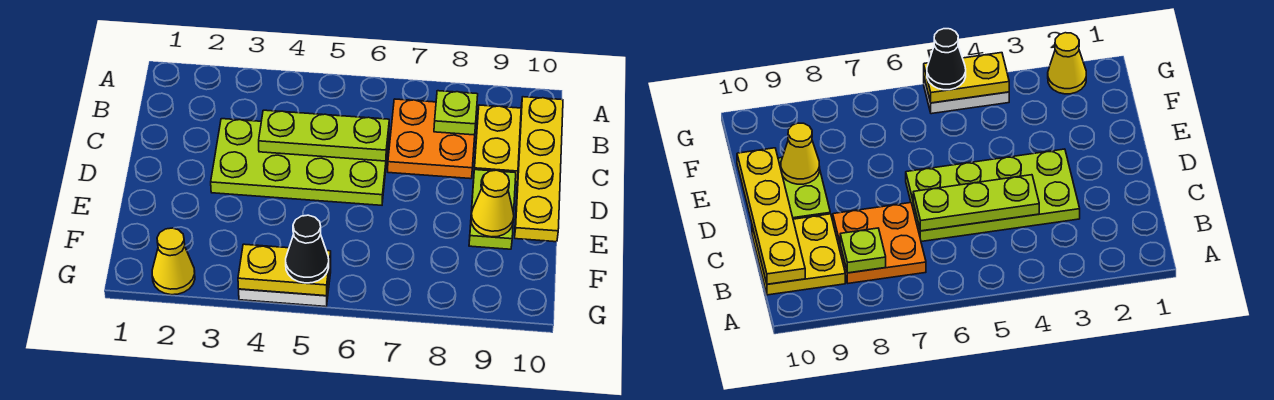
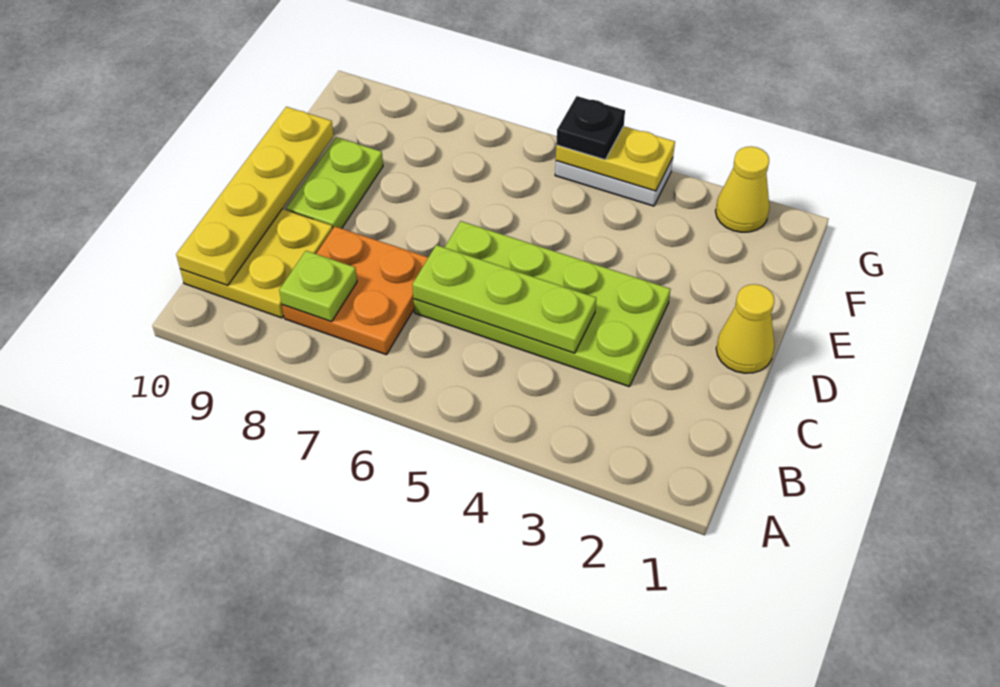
yellow cone E9 level 2 -> yellow cone D1 level 1
black cone G5 level 3 -> black plate G5 level 3

